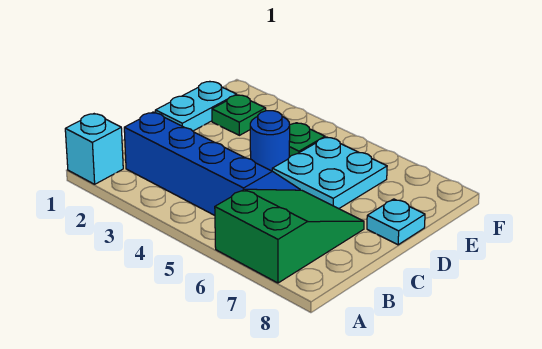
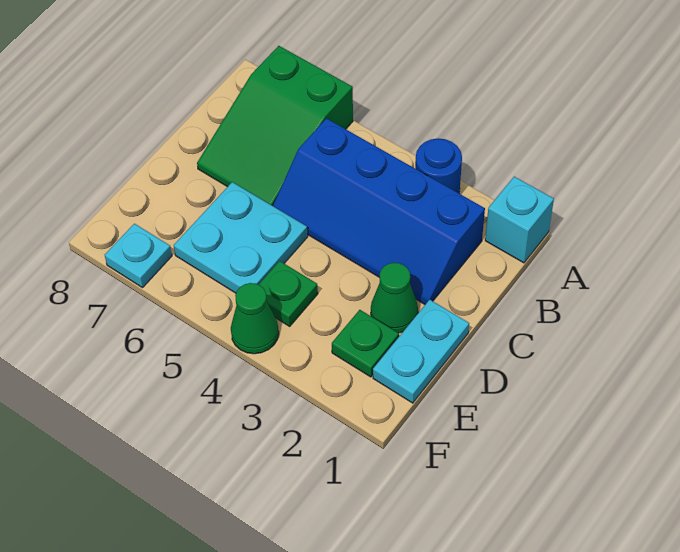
none -> green cone D2 level 1
blue round brick D4 level 1 -> blue round brick A3 level 1
cyan plate D8 level 1 -> cyan plate F7 level 1
none -> green cone F4 level 1

